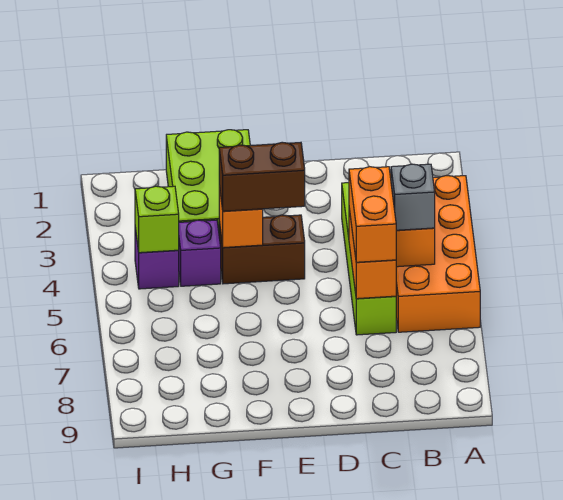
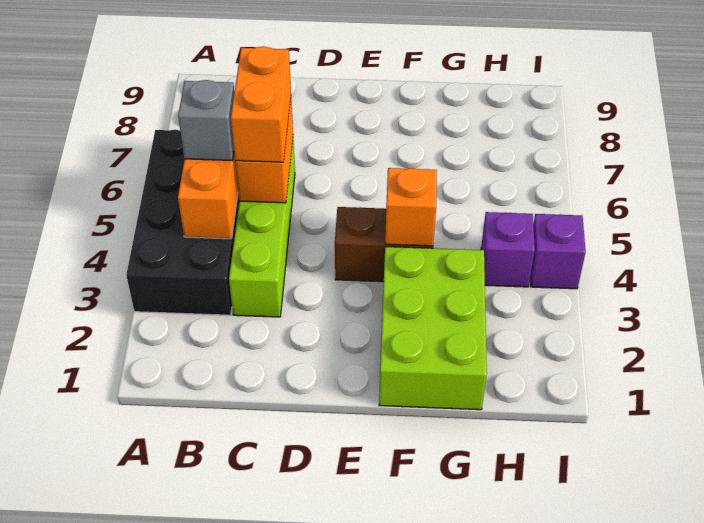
orange brick A3:B6 level 1 -> black brick A3:B6 level 1
brown brick E4:F4 level 3 -> none
purple brick G4 level 1 -> purple brick I4 level 1
lime brick H4 level 2 -> none

